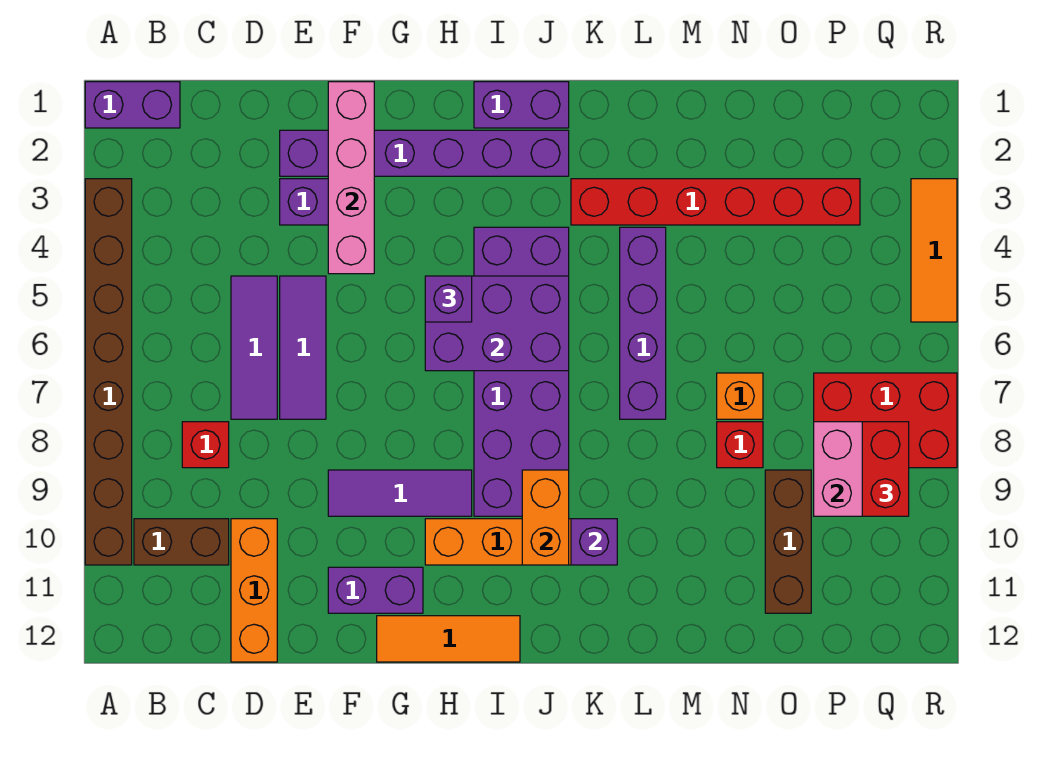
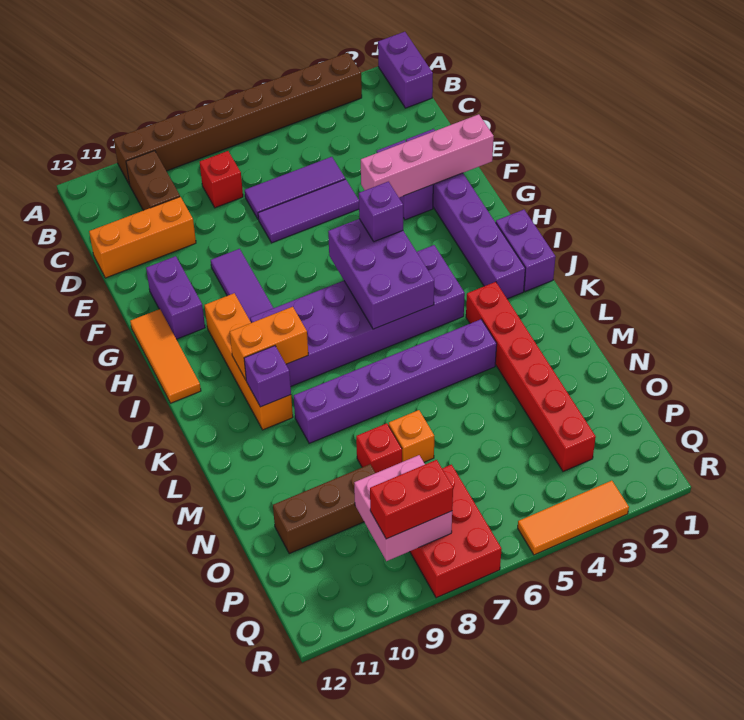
purple brick L4:L7 level 1 -> purple brick L4:L9 level 1

